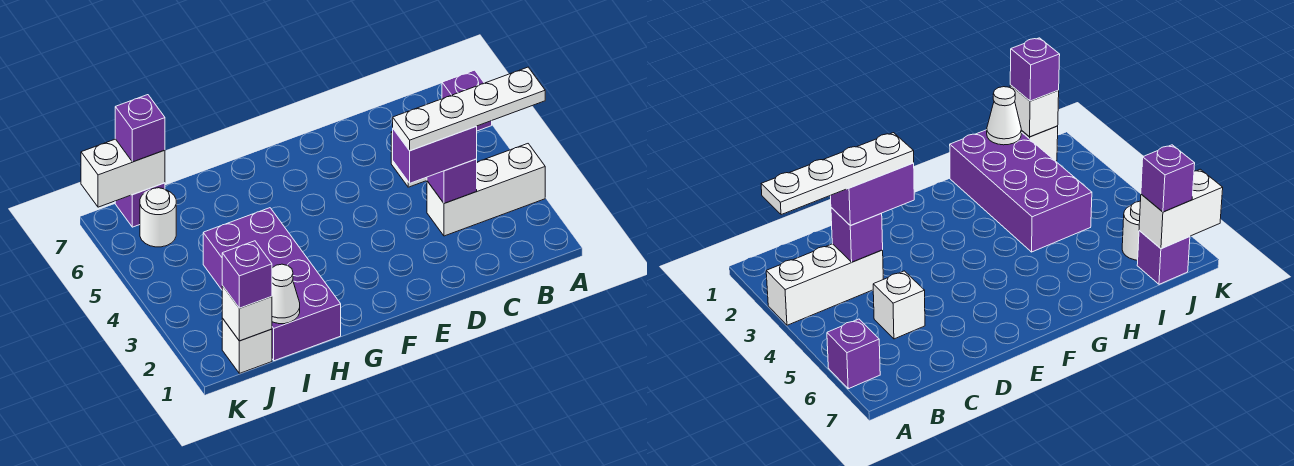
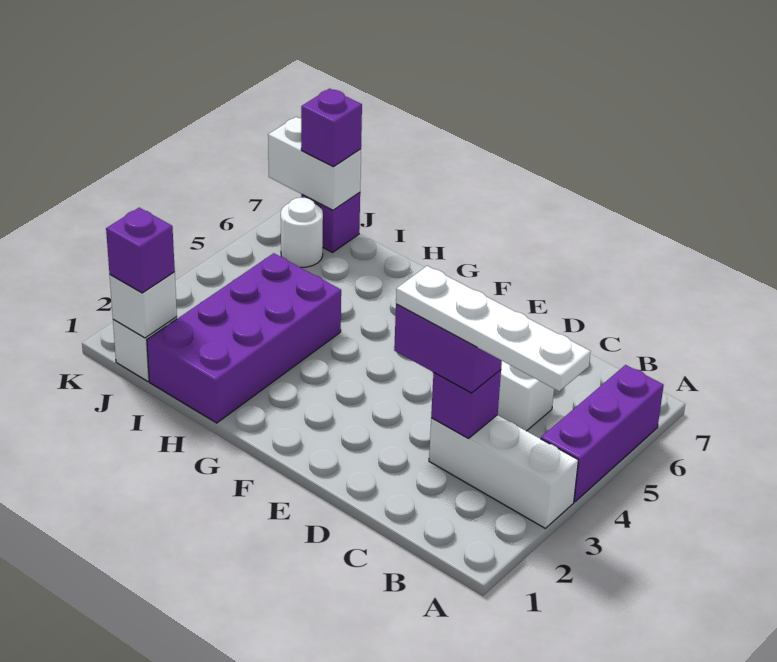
purple brick A6 level 1 -> purple brick A4:A6 level 1
white cone I1 level 2 -> none

